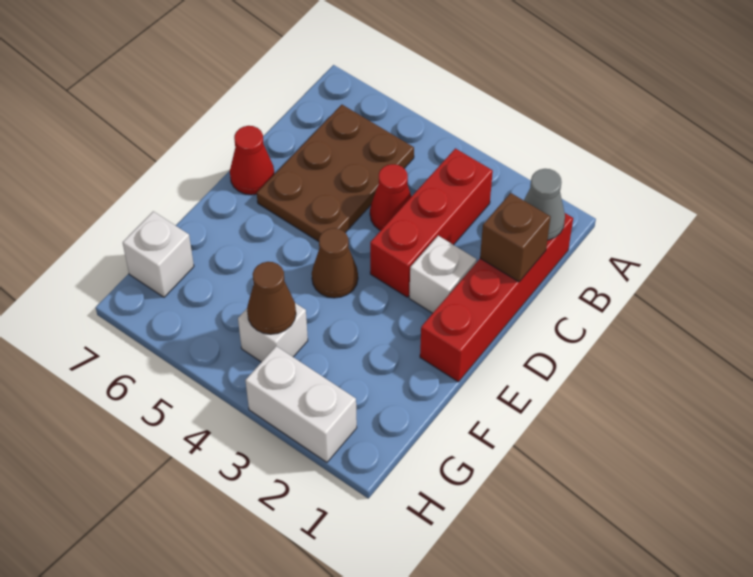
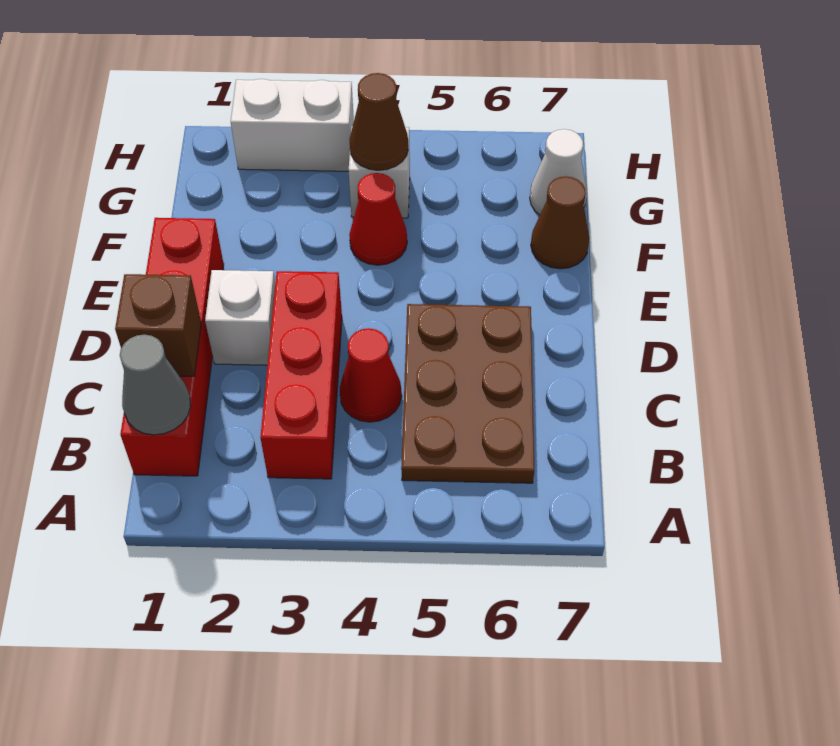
red cone D7 level 1 -> red cone F4 level 1
brown cone E4 level 1 -> brown cone F7 level 1
white brick G7 level 1 -> white cone G7 level 1

